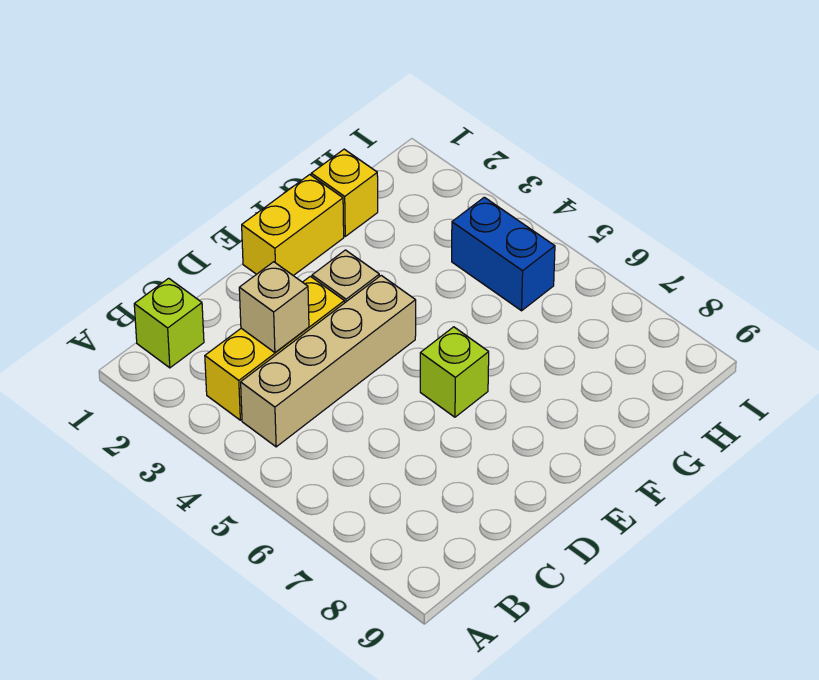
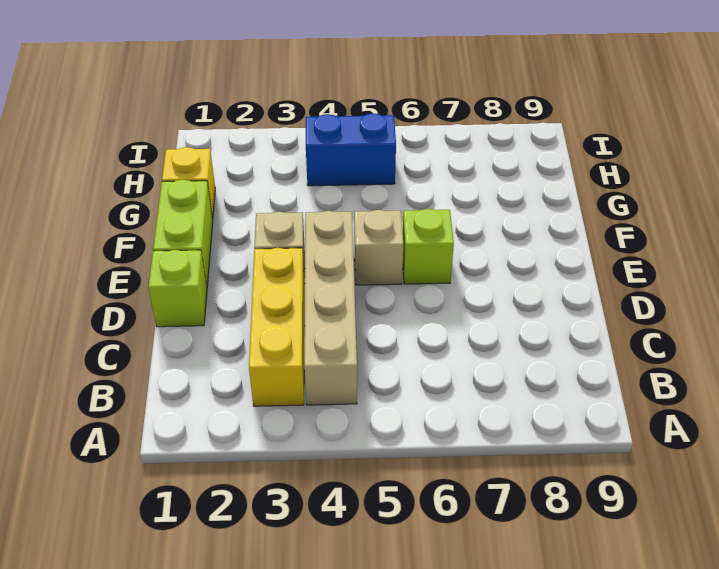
lime brick B1 level 1 -> lime brick D1 level 1
tan brick C3 level 2 -> tan brick E5 level 1
yellow brick E1:F1 level 1 -> lime brick E1:F1 level 1

